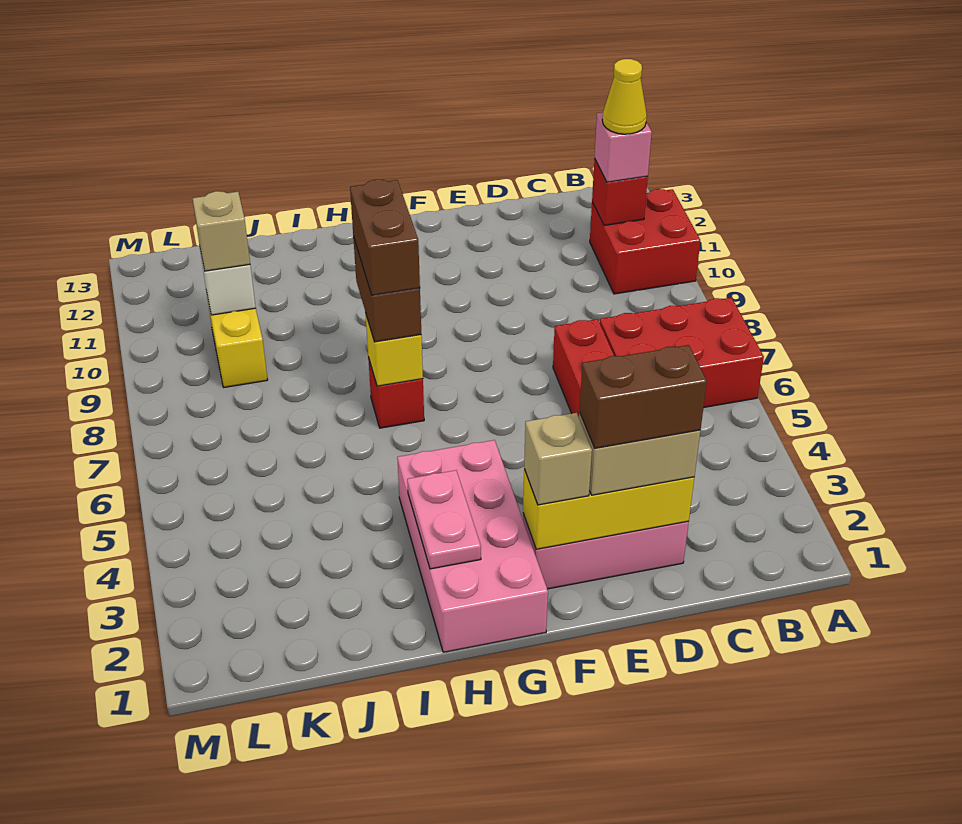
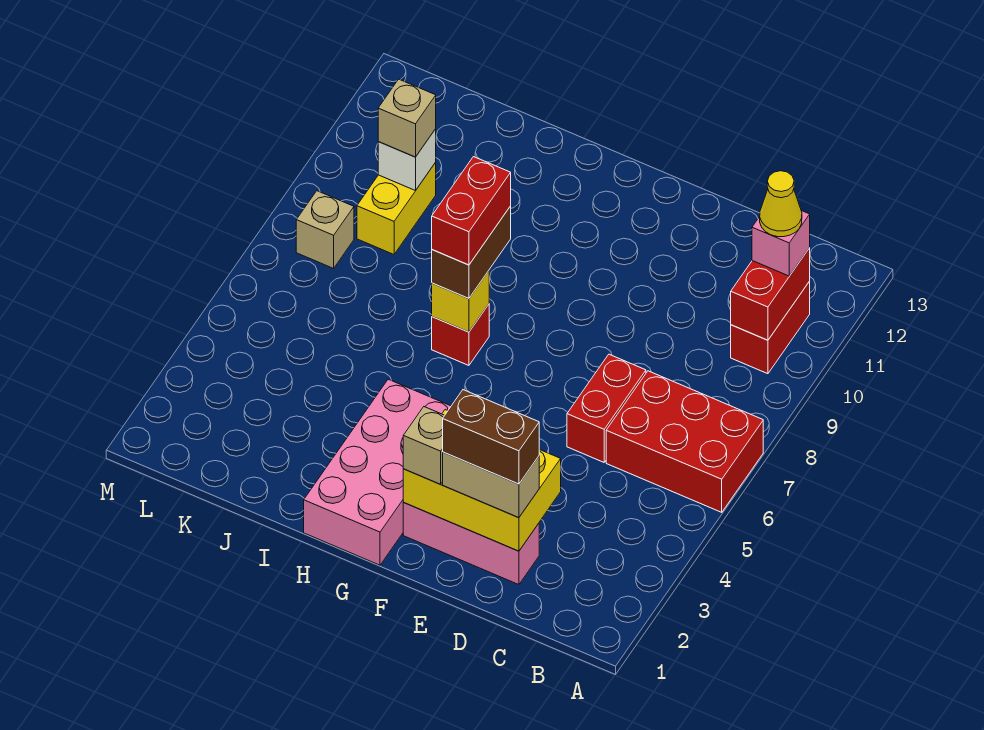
red brick A10:B11 level 1 -> red brick B10:B11 level 1
red brick B11 level 2 -> red brick B10:B11 level 2
yellow brick D2:F2 level 2 -> yellow brick D2:F3 level 2
pink plate H2:H3 level 2 -> none
brown brick H7:H8 level 4 -> red brick H7:H8 level 4
none -> tan brick L8 level 1

